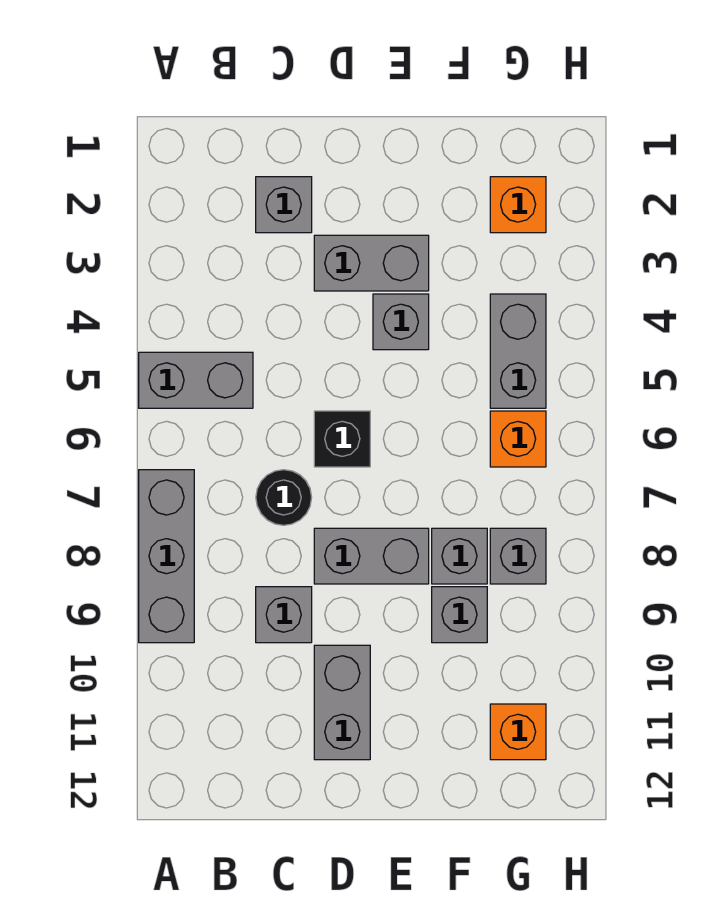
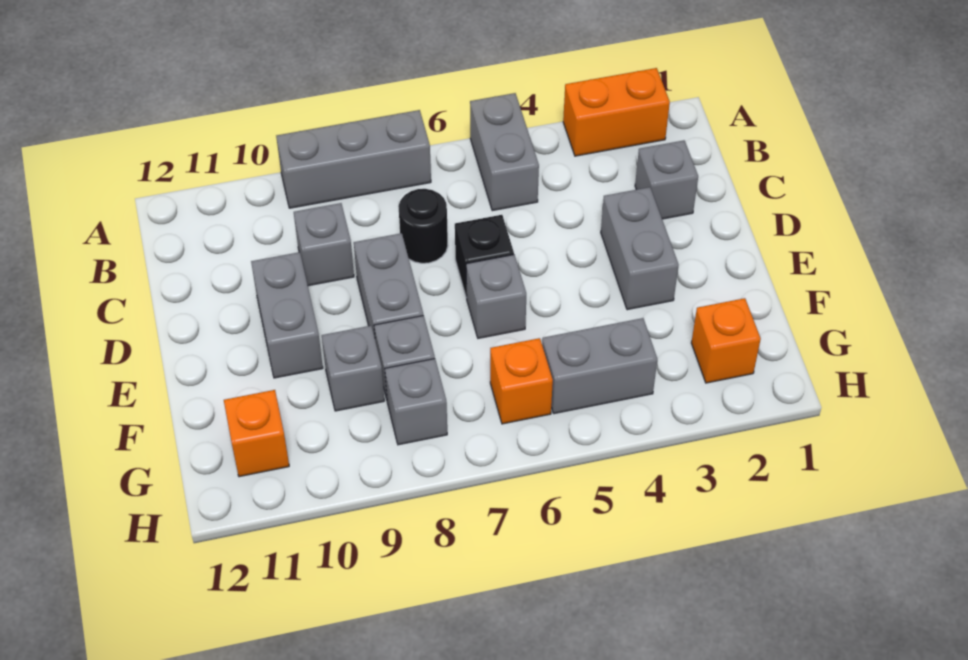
none -> orange brick A2:A3 level 1
grey brick D10:D11 level 1 -> grey brick D10:E10 level 1
grey brick E4 level 1 -> grey brick E6 level 1

